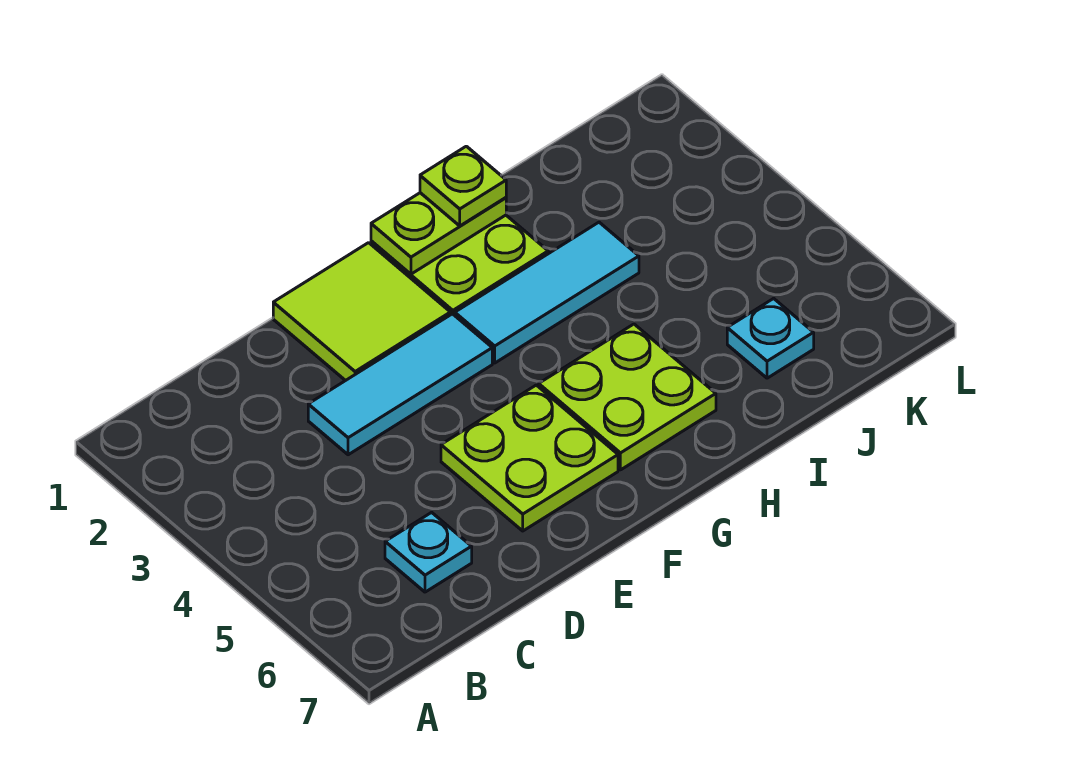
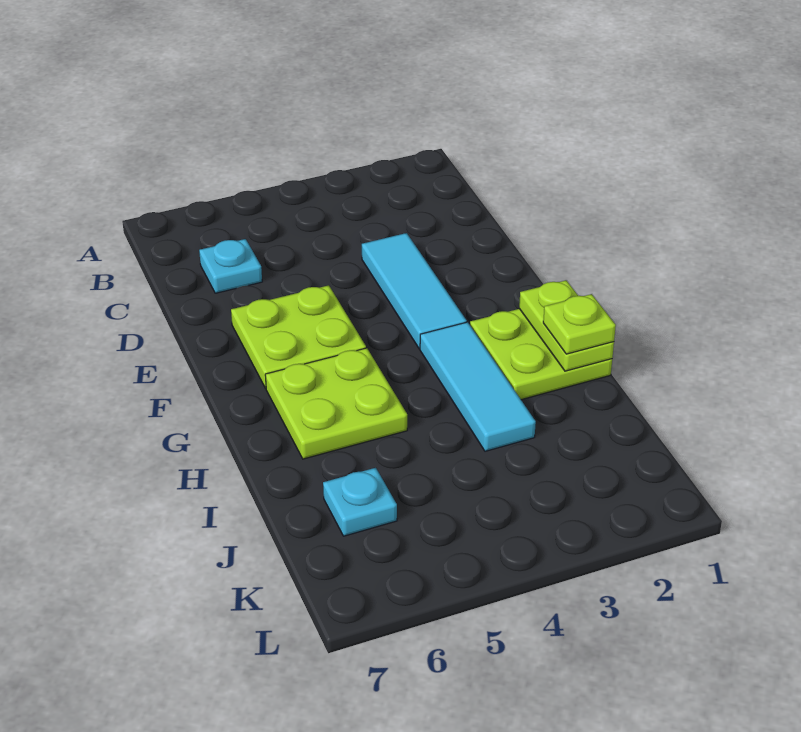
lime tile E1:F2 level 1 -> none

